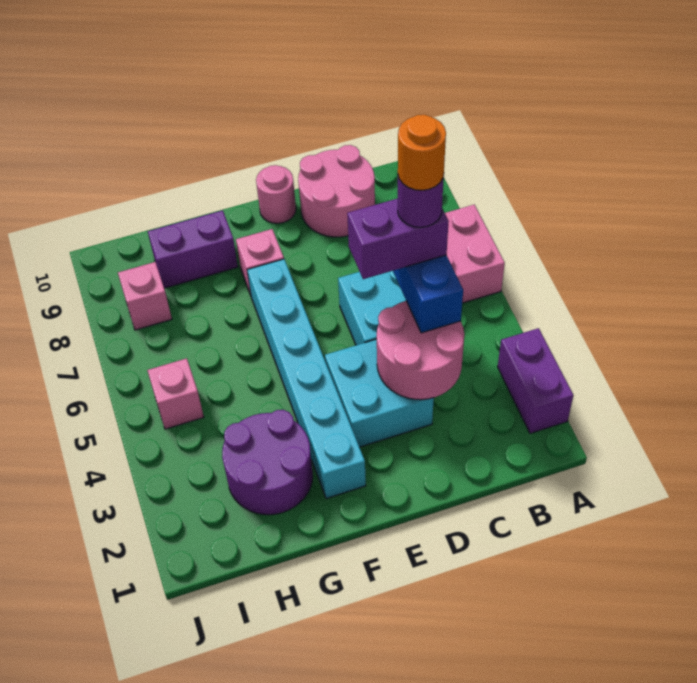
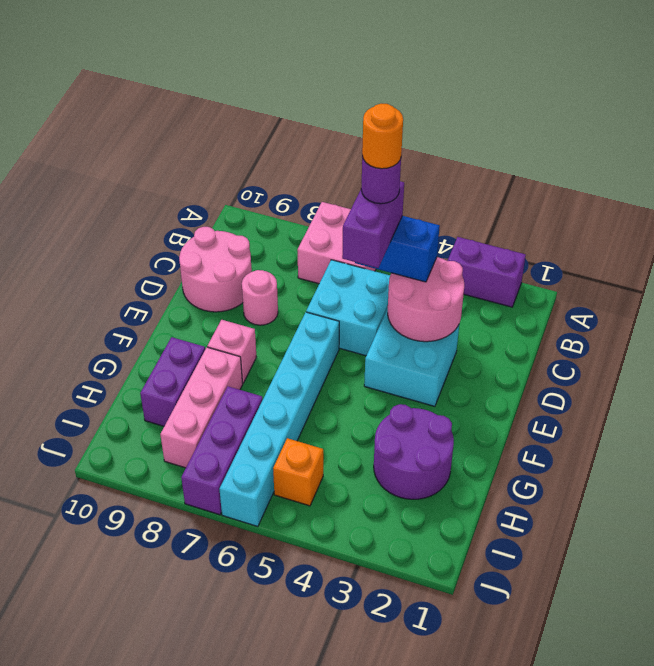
pink round brick E10 level 1 -> pink round brick D8 level 1
cyan brick F2:F7 level 1 -> cyan brick E6:J6 level 1
none -> purple brick H7:J7 level 1
pink brick I5 level 1 -> orange brick I5 level 1
pink brick I8 level 1 -> pink brick G8:I8 level 1

